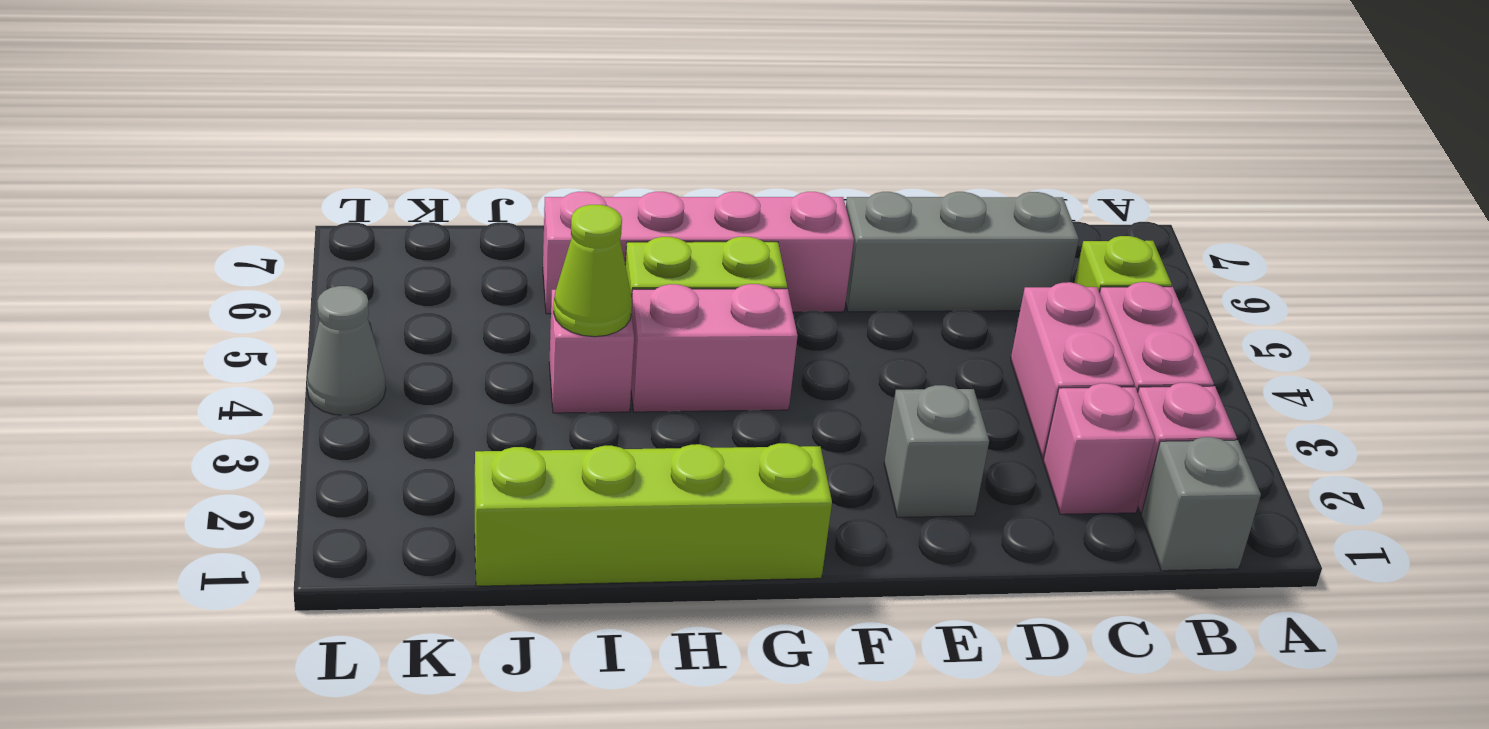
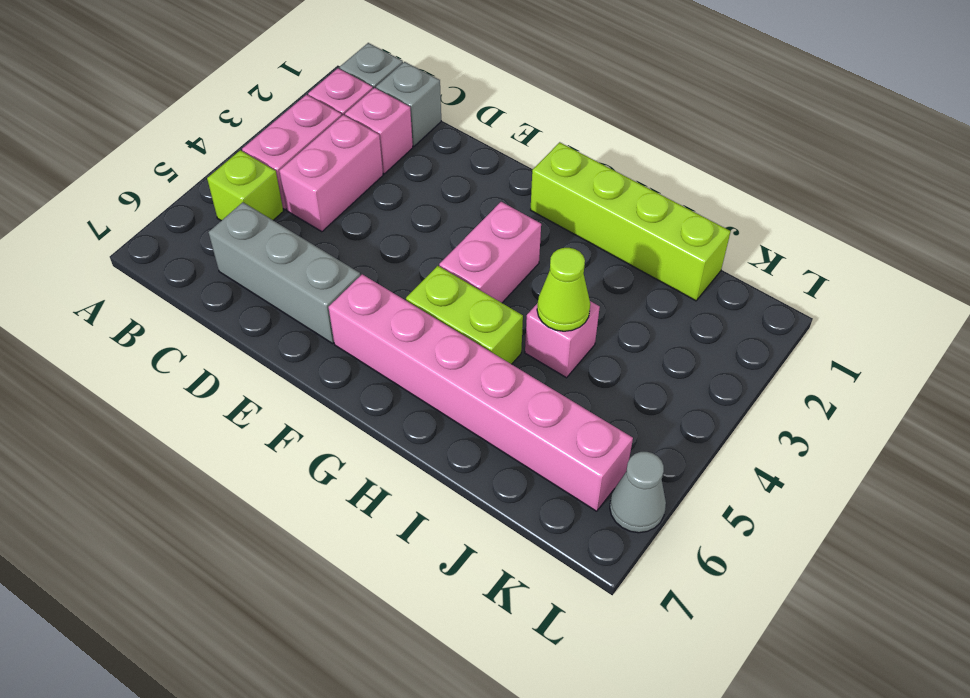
grey brick E2 level 1 -> grey brick C1 level 1
pink brick F6:I6 level 1 -> pink brick F6:K6 level 1
pink brick G4:H4 level 1 -> pink brick G3:G4 level 1
grey cone L4 level 1 -> grey cone L6 level 1

